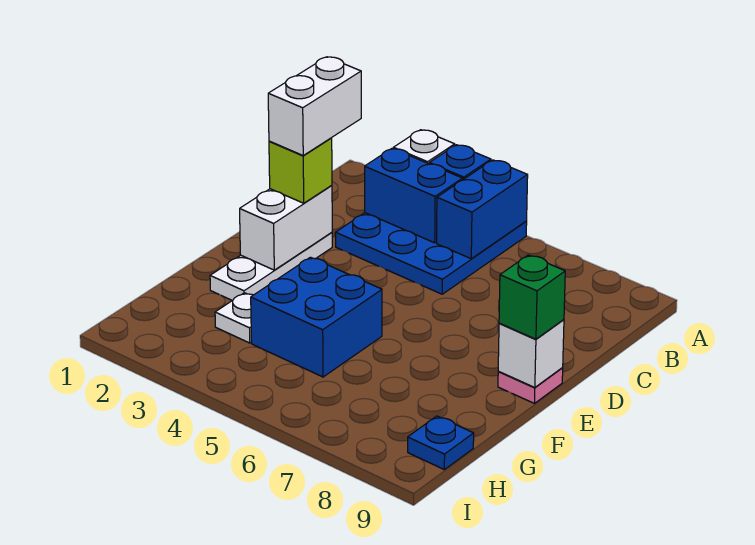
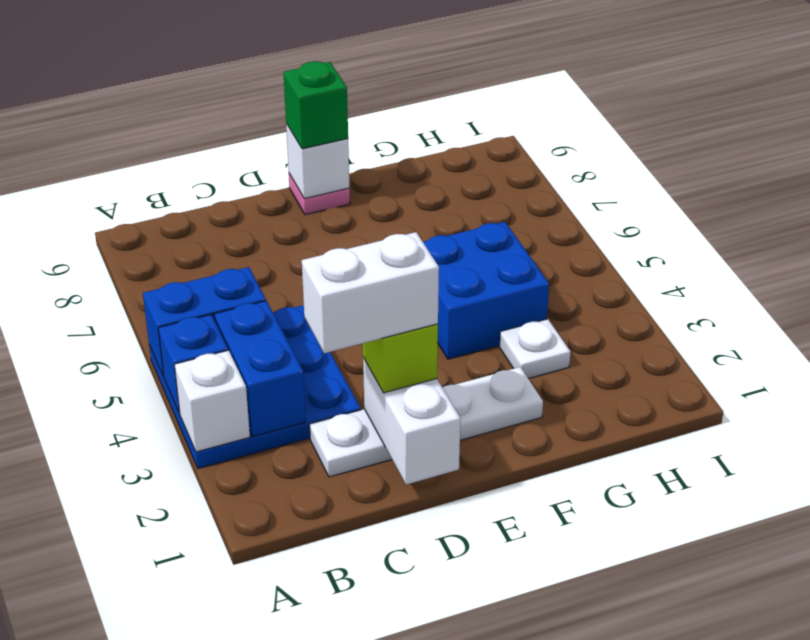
white plate D2:F2 level 1 -> white plate C2:F2 level 1
white brick D2:E2 level 2 -> white brick D1:D2 level 2
blue plate H9 level 1 -> none

